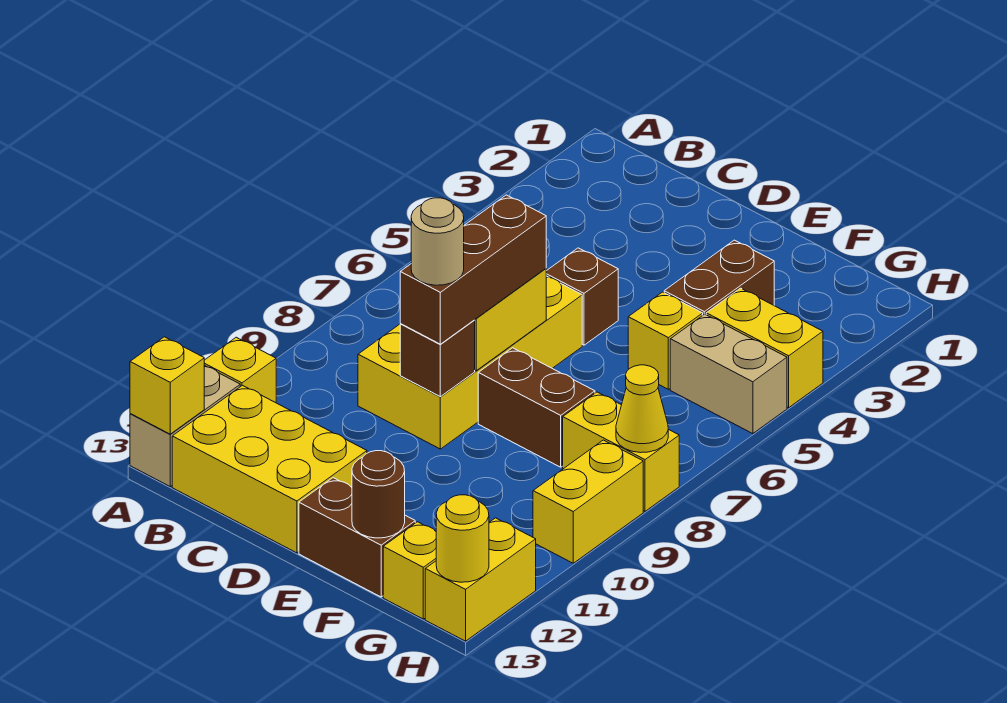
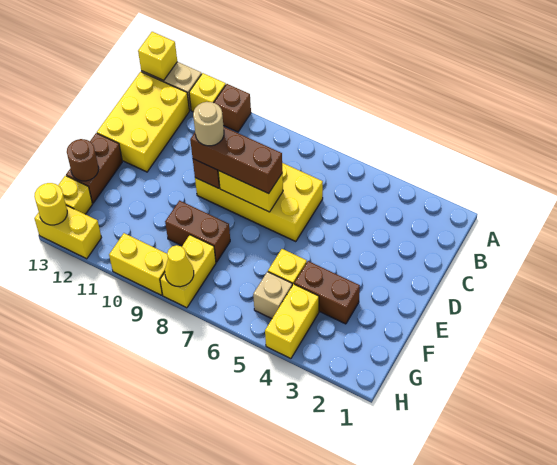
brown brick D5 level 1 -> brown brick A10 level 1
brown brick E8:F8 level 1 -> brown brick F8:F9 level 1
tan brick G5:H5 level 1 -> tan brick G5 level 1

